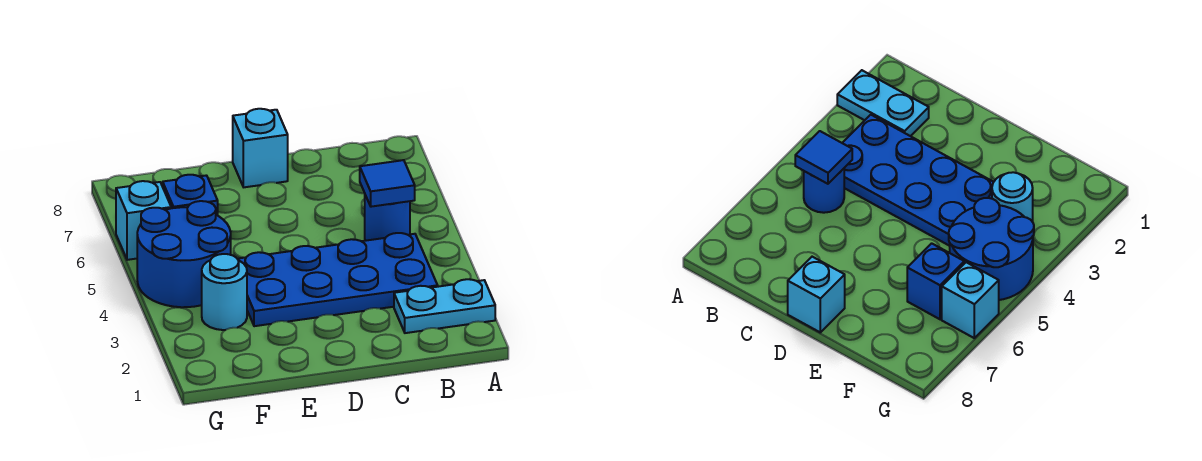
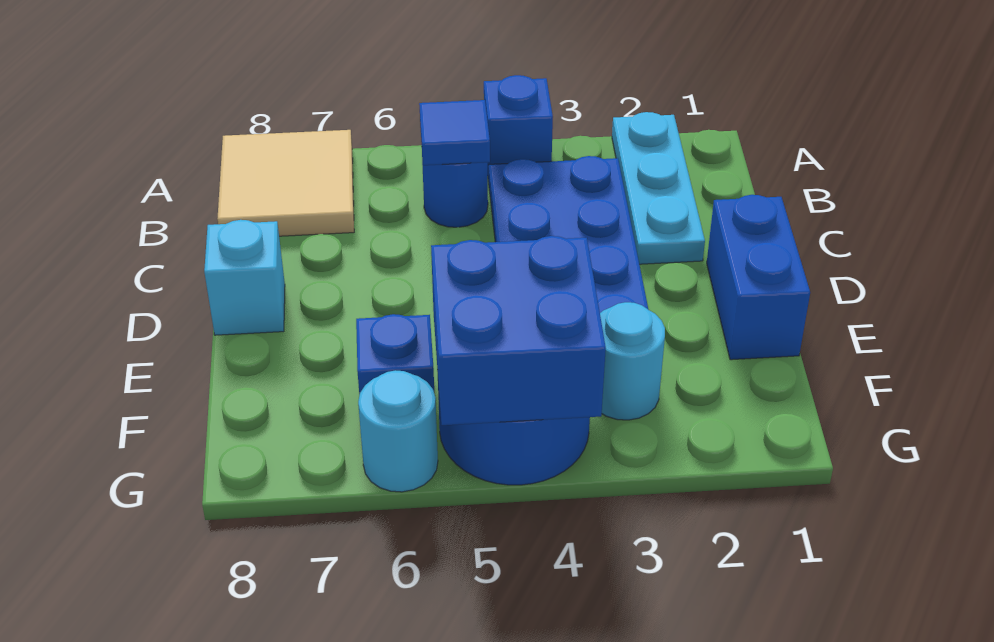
cyan plate A2:B2 level 1 -> cyan plate A2:C2 level 1
none -> blue brick A4 level 1
none -> tan tile A7:B8 level 1
none -> blue brick D1:E1 level 1
none -> blue brick F4:G5 level 2
cyan brick G6 level 1 -> cyan round brick G6 level 1

